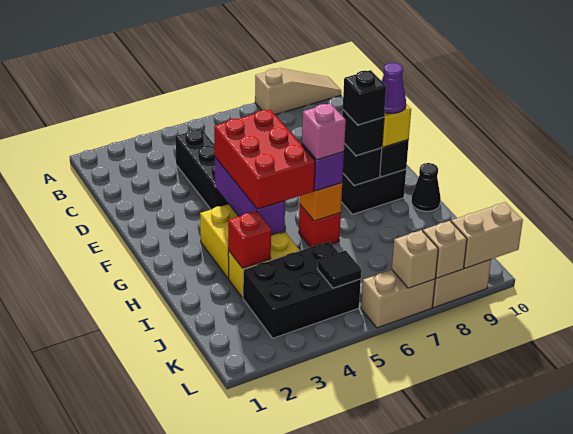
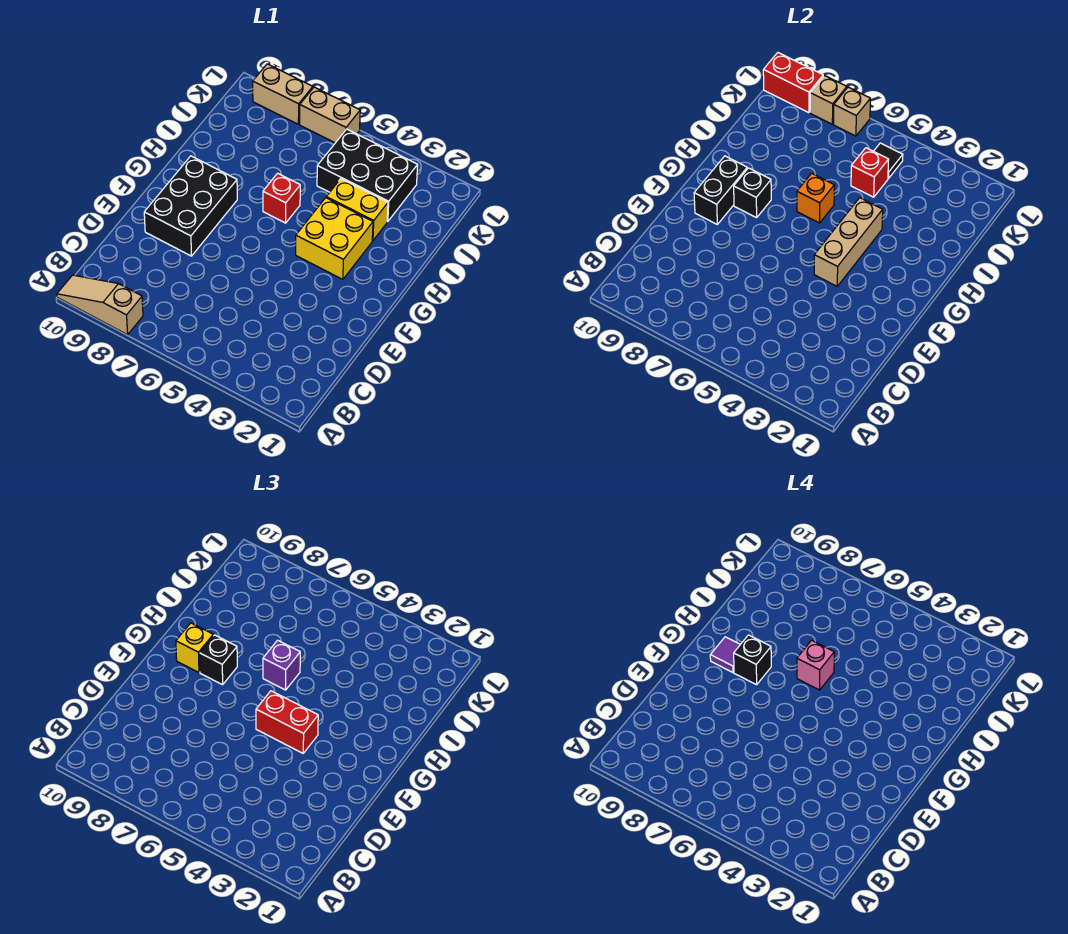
black brick C4:E4 level 1 -> none
purple brick F4:H4 level 2 -> tan brick F4:H4 level 2
red brick F4:H5 level 3 -> red brick F4:F5 level 3
purple cone G9 level 4 -> purple tile G9 level 4
black cone H10 level 1 -> none
red brick I3 level 2 -> red brick J5 level 2
tan brick L9:L10 level 2 -> red brick L9:L10 level 2

